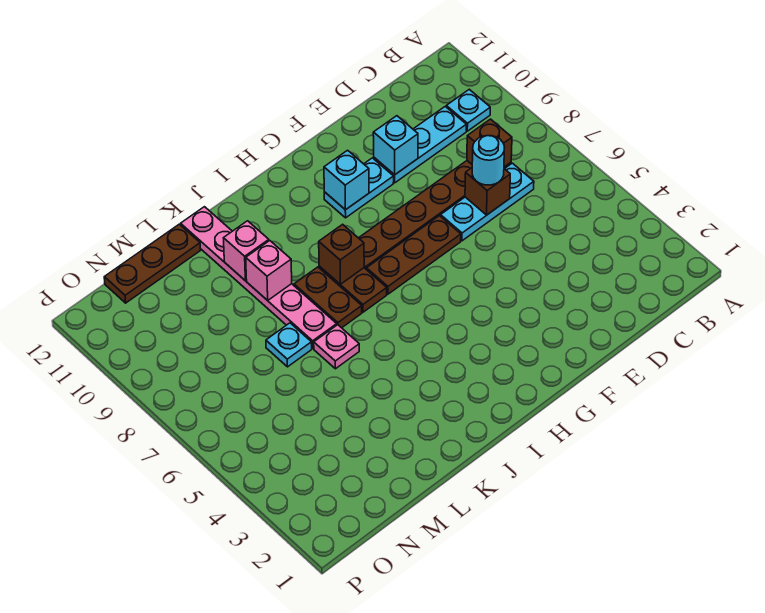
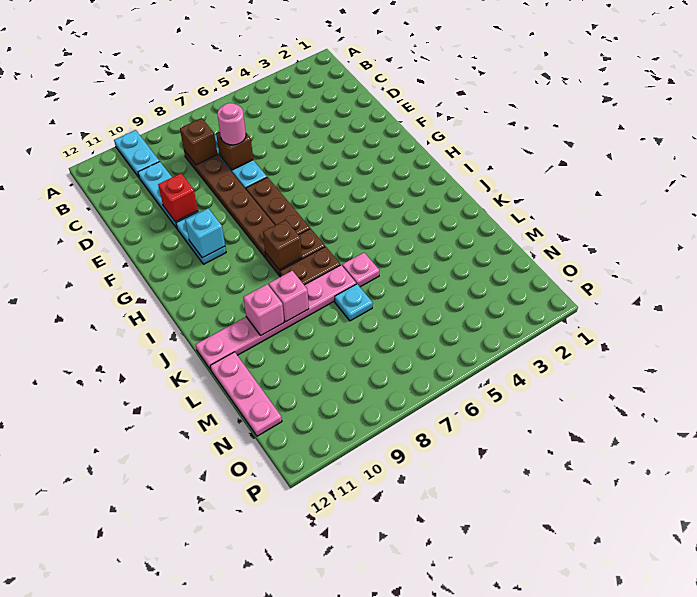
cyan plate B10 level 1 -> cyan plate A10:B10 level 1
cyan round brick D7 level 3 -> pink round brick D7 level 3
cyan brick E10 level 2 -> red brick E10 level 2
brown plate L12:N12 level 1 -> pink plate L12:N12 level 1

